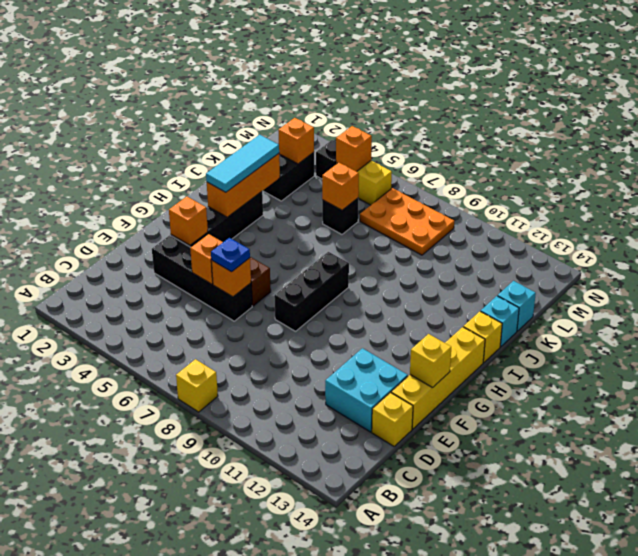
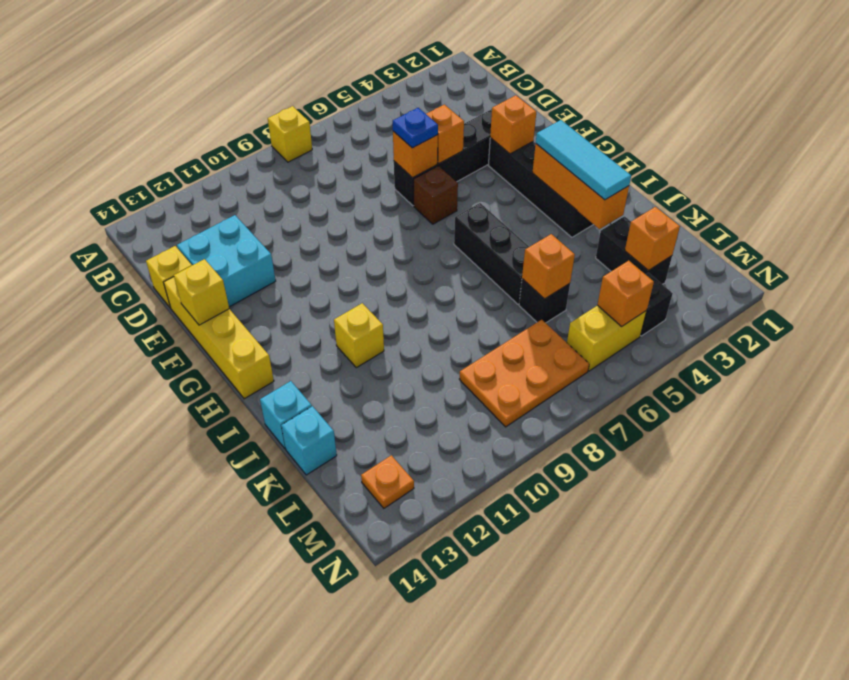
black brick F8:H8 level 1 -> black brick H6:J6 level 1
yellow brick I14 level 1 -> yellow brick I11 level 1
none -> orange plate M13 level 1

